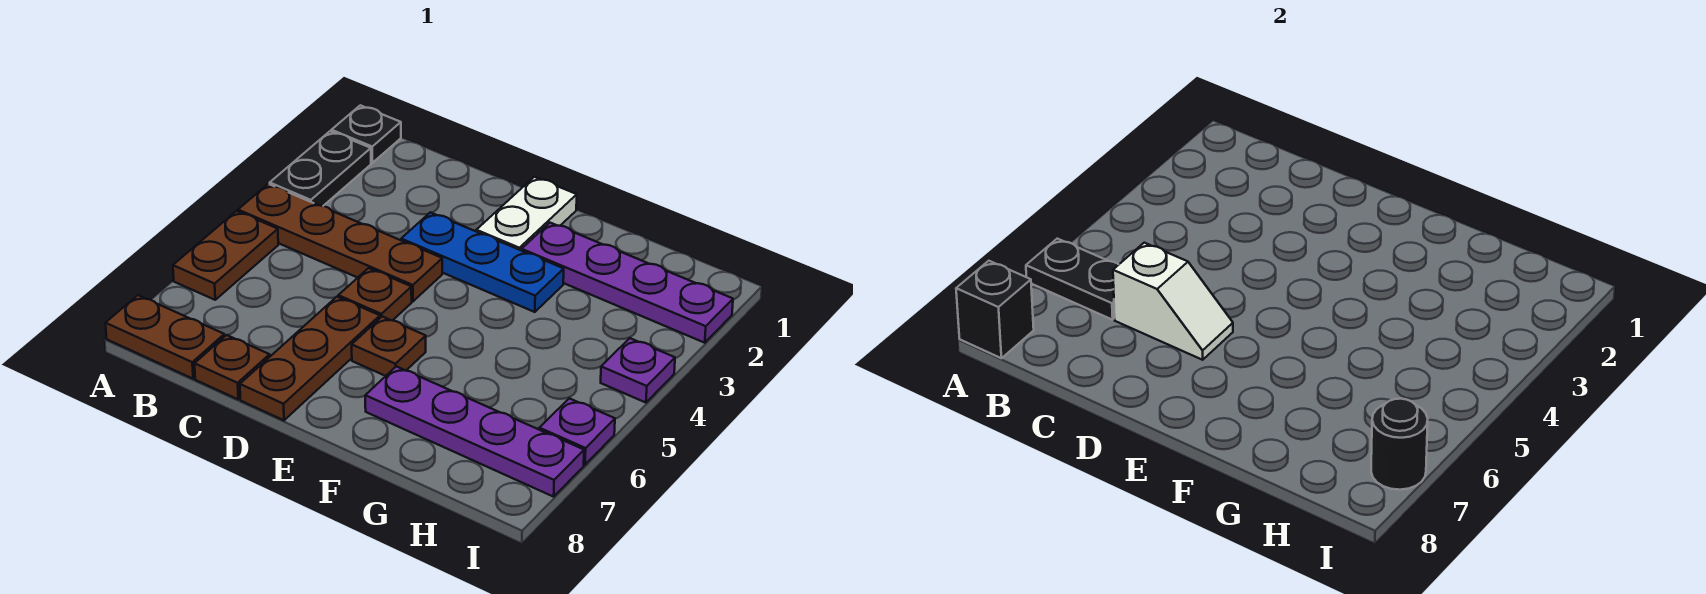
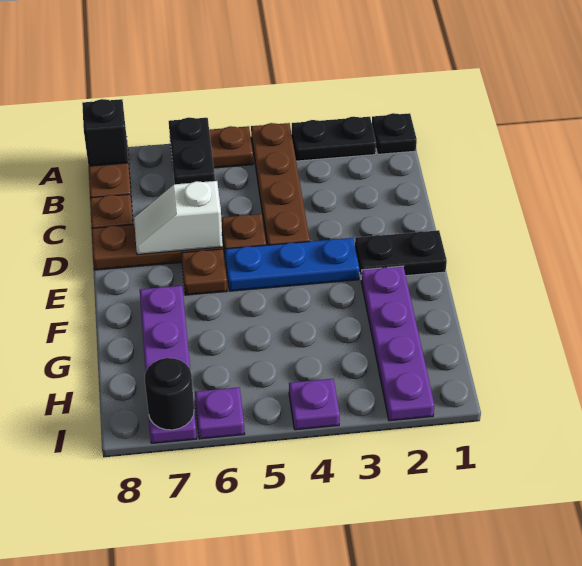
white slope C6:D6 level 2 top C -> white slope D6:D7 level 2 top 6
blue plate D3:F3 level 1 -> blue plate E3:E5 level 1
white plate E1:E2 level 1 -> black plate E1:E2 level 1

